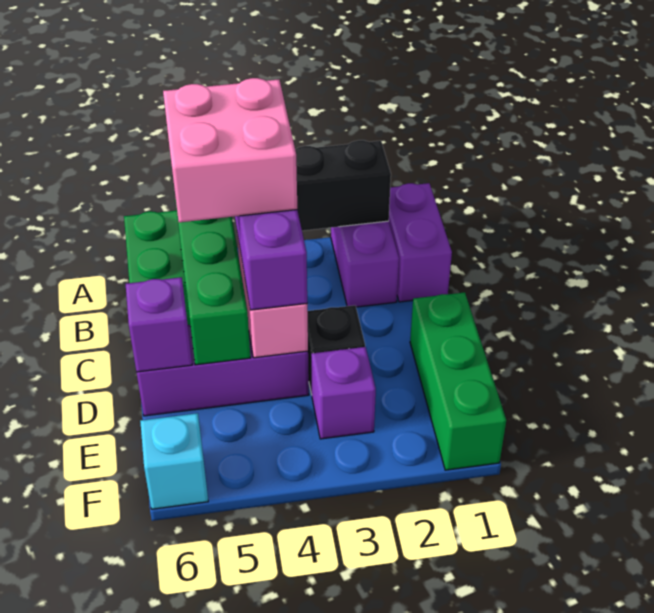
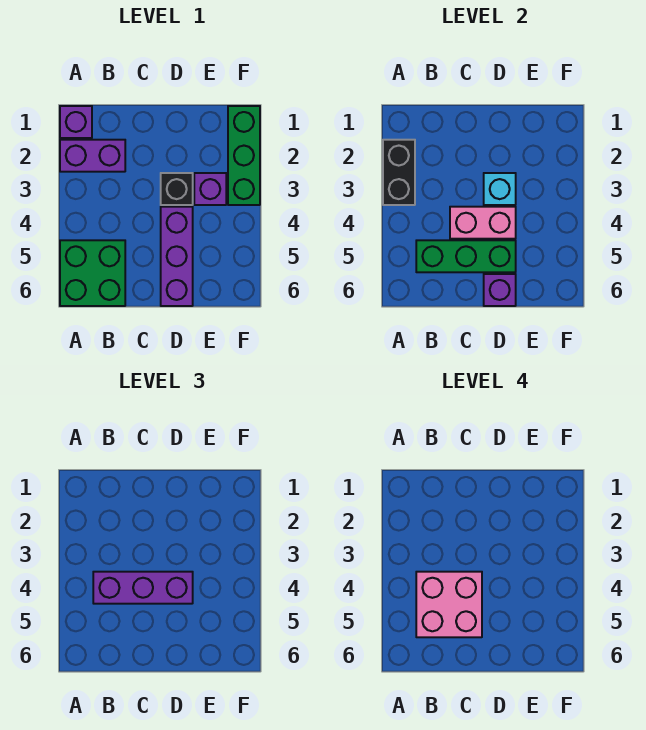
purple brick A1:B1 level 1 -> purple brick A1 level 1
green brick D1:F1 level 1 -> green brick F1:F3 level 1
cyan brick F6 level 1 -> cyan brick D3 level 2

